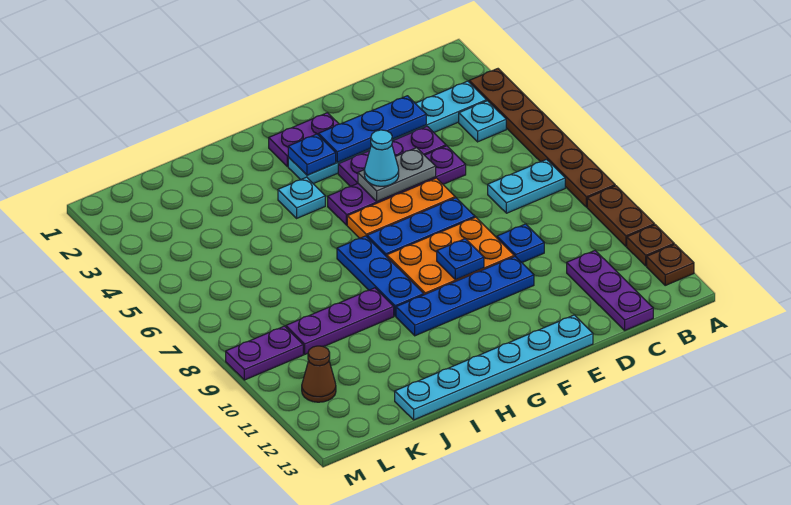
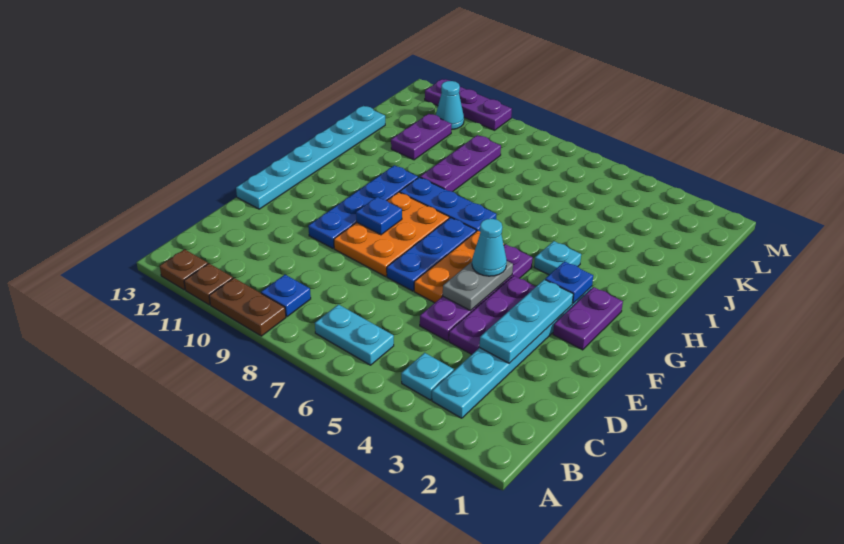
brown plate A3:A8 level 1 -> none
cyan plate B7:C7 level 1 -> cyan plate B6:B7 level 1
purple plate C11:C13 level 1 -> purple plate M10:M12 level 1
blue plate D3:F3 level 2 -> cyan plate D3:F3 level 2
blue plate D9 level 1 -> blue plate B9 level 1
purple plate L9:M9 level 1 -> purple plate J11:K11 level 1
brown cone L11 level 1 -> cyan cone L11 level 1

